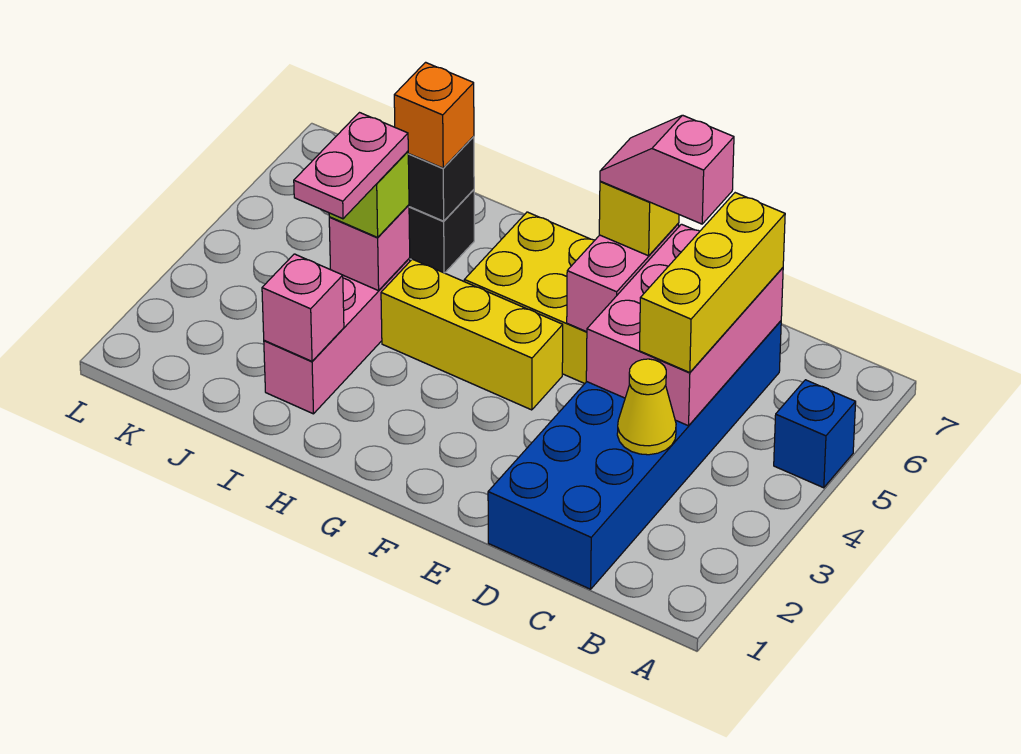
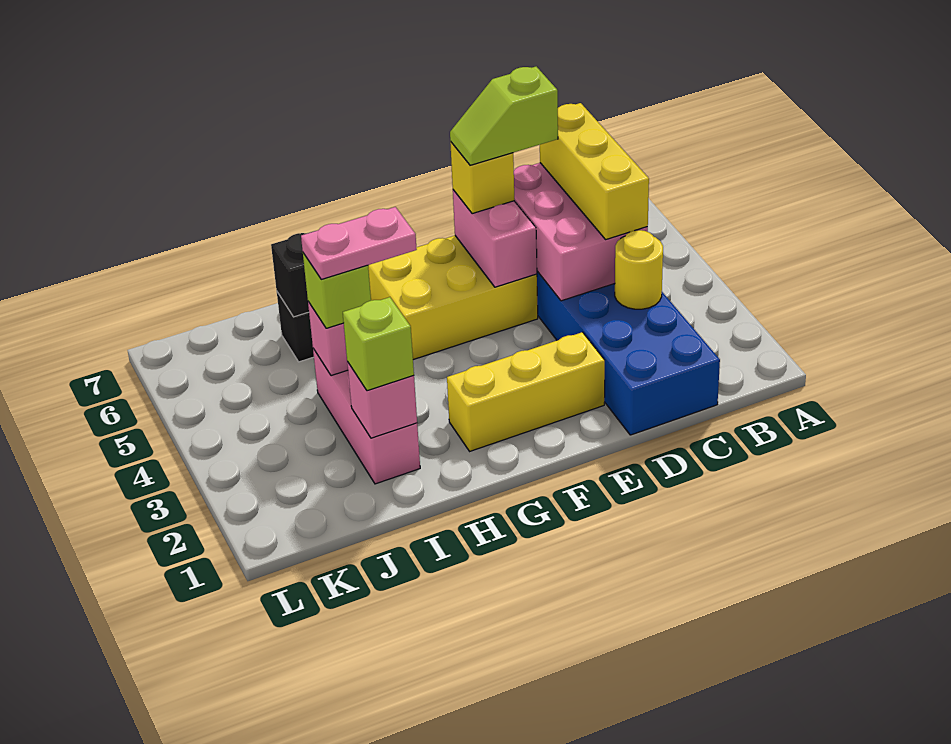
blue brick A5 level 1 -> none
yellow cone C3 level 2 -> yellow round brick C3 level 2
pink slope D6:E6 level 4 top D -> lime slope D6:E6 level 4 top D
yellow brick F4:H4 level 1 -> yellow brick E2:G2 level 1
none -> lime brick I2 level 3
pink plate I3:I4 level 4 -> pink plate H4:I4 level 4
orange brick I6 level 3 -> none

